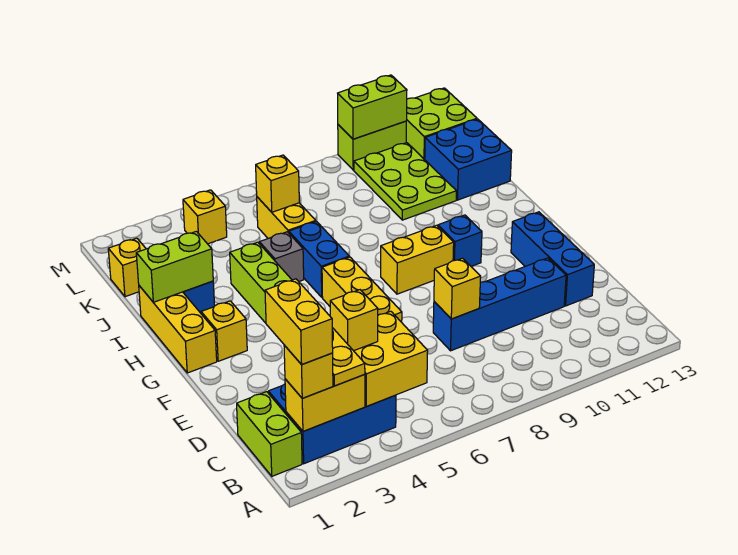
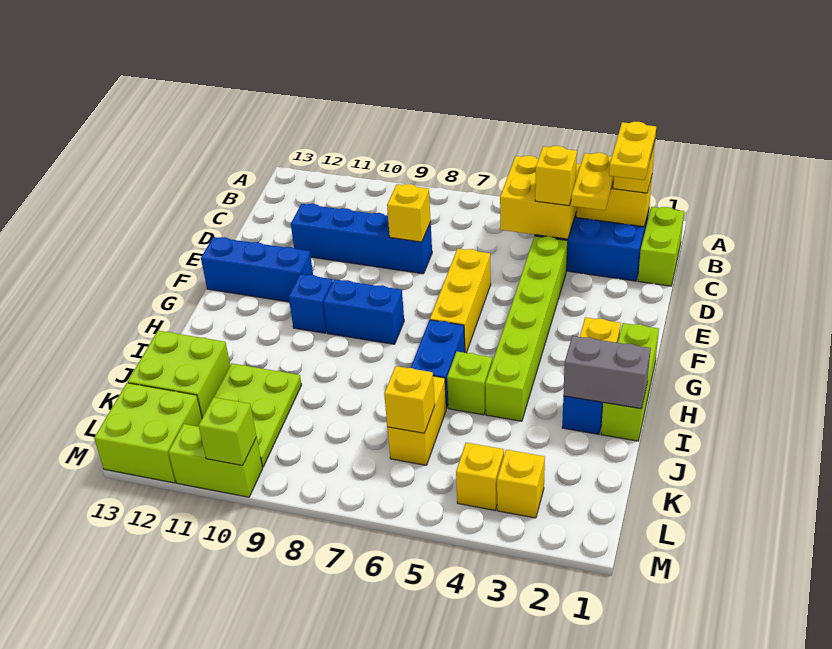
yellow brick B2:C2 level 4 -> yellow plate B2:C2 level 4
blue brick D12:F12 level 1 -> blue brick F11:F13 level 1
yellow brick G1:I1 level 1 -> lime brick G1:I1 level 1
yellow brick G8:G9 level 1 -> blue brick G8:G9 level 1
lime brick I1:I2 level 2 -> grey brick I1:I2 level 2
grey brick I5 level 1 -> lime brick I5 level 1
blue brick J12:K13 level 1 -> lime brick J12:K13 level 1
yellow brick K1 level 1 -> yellow brick L3 level 1
lime brick M10:M11 level 2 -> lime brick M10 level 2

